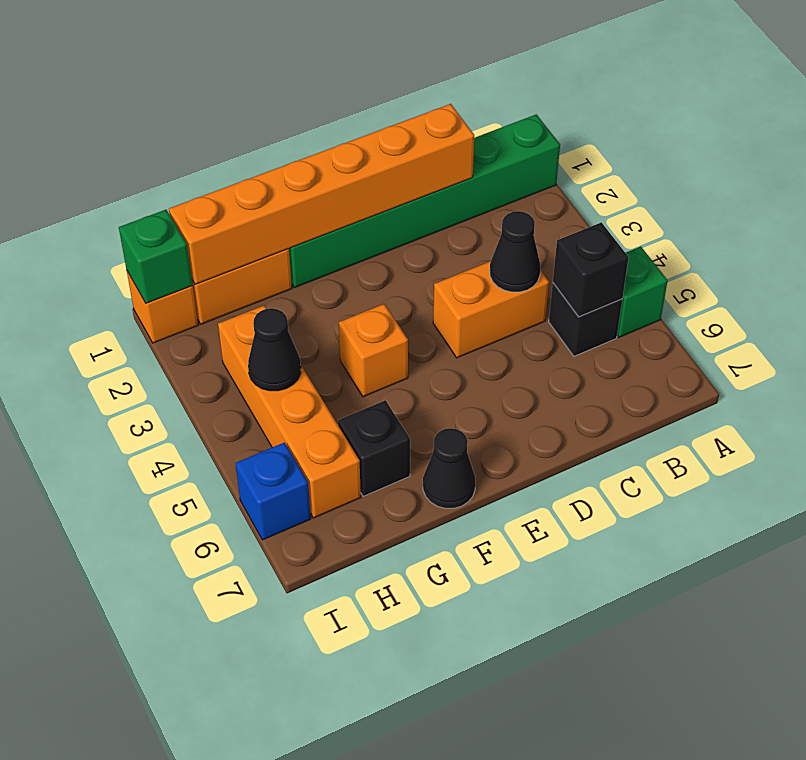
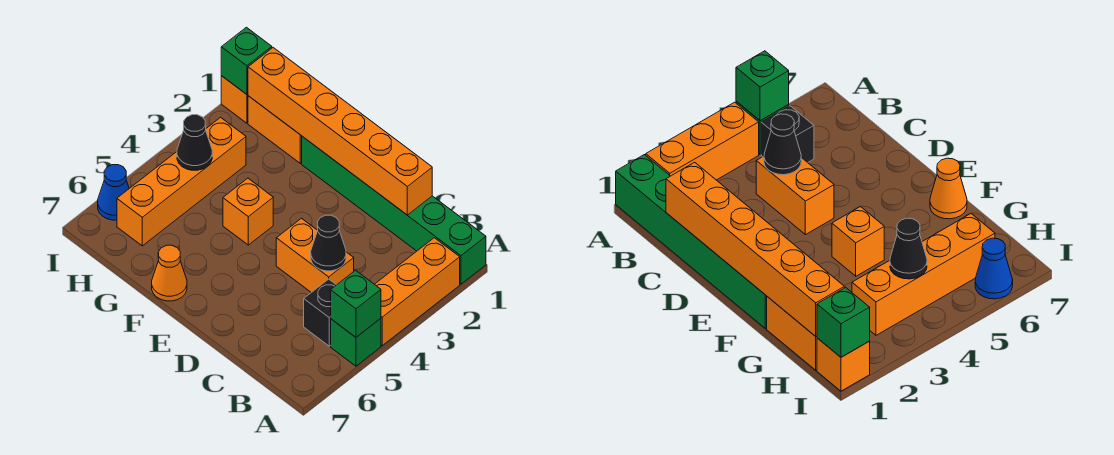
none -> orange brick A2:A4 level 1
none -> green brick A5 level 2
black brick B5 level 2 -> none
black cone F7 level 1 -> orange cone F7 level 1
black brick G6 level 1 -> none
blue brick I6 level 1 -> blue cone I6 level 1

